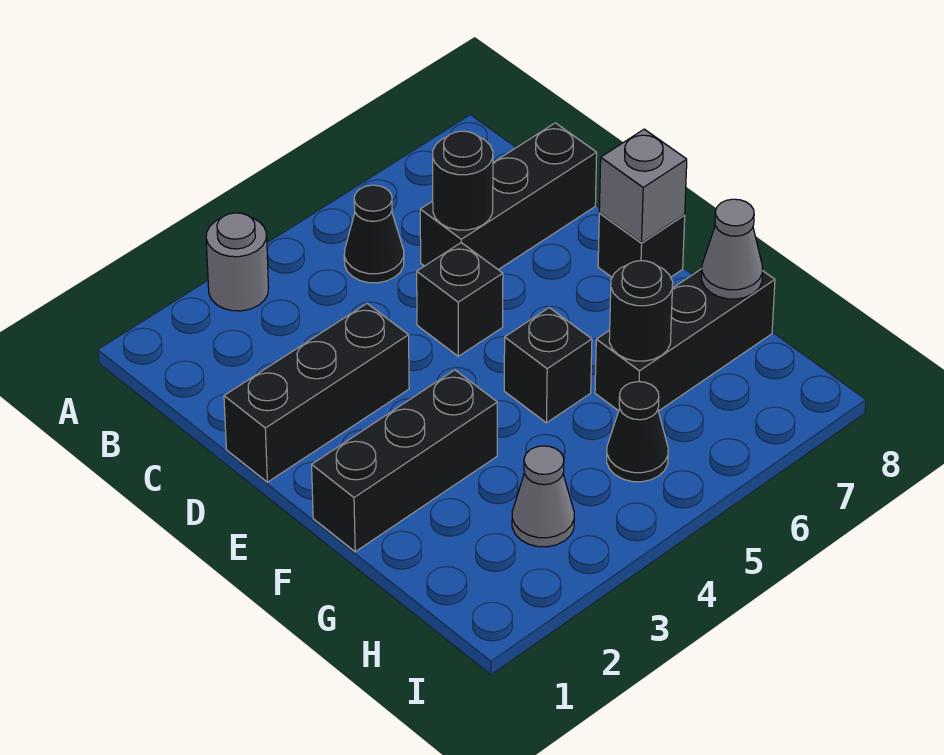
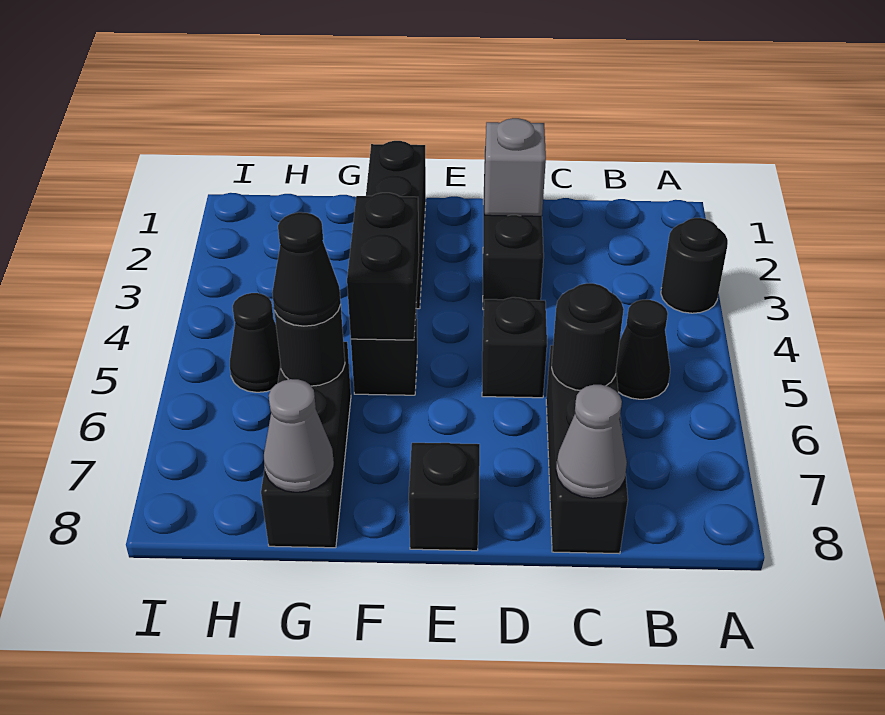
grey round brick A3 level 1 -> black round brick A3 level 1
grey brick E8 level 2 -> grey brick D2 level 2
none -> black brick F4:F5 level 2
none -> black cone G6 level 3
grey cone H3 level 1 -> grey cone C8 level 2

